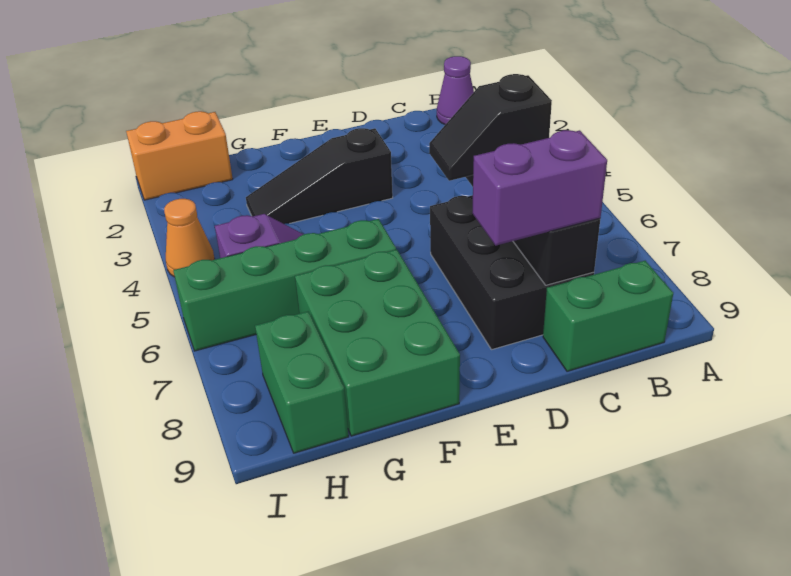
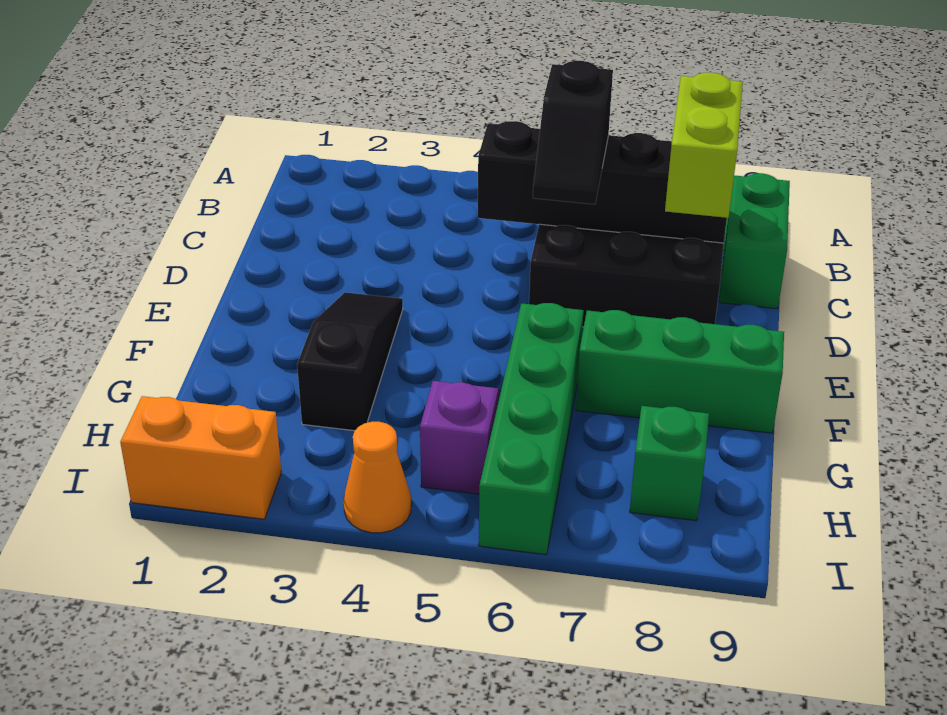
purple cone B1 level 1 -> none
purple brick C8:D8 level 3 -> lime brick C8:D8 level 3
black slope E3:G3 level 1 top E -> black slope E3:G3 level 1 top G
green brick F7:G9 level 1 -> green brick F7:F9 level 1
orange brick H1:I1 level 1 -> orange brick I1:I2 level 1
green brick H8:H9 level 1 -> green brick H8 level 1

